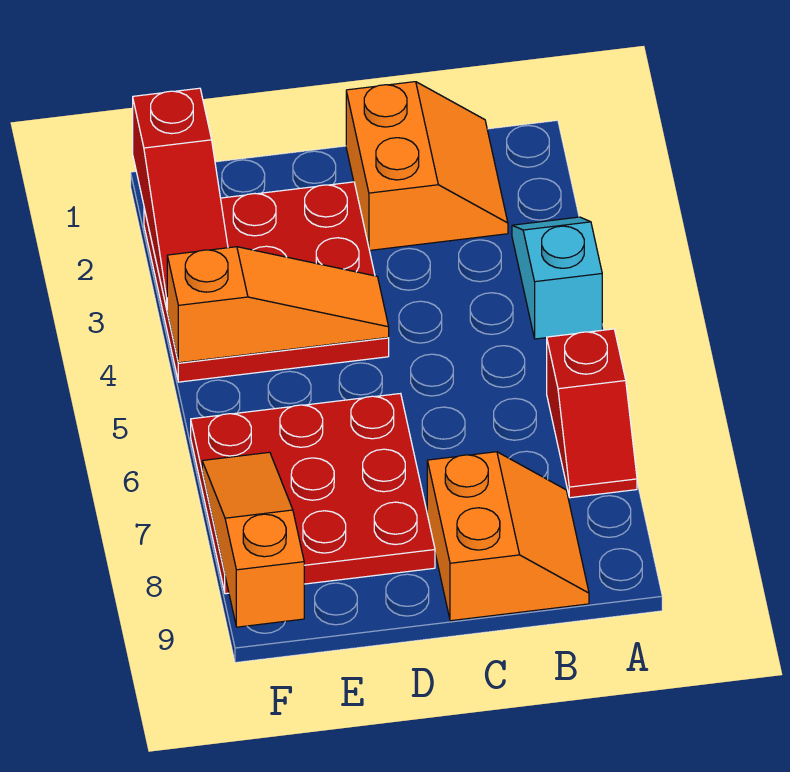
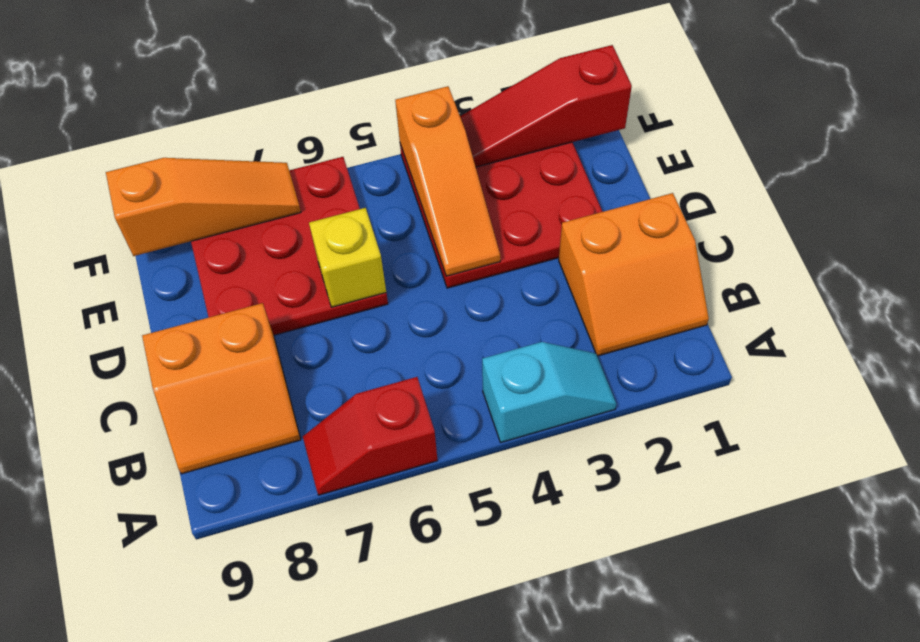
none -> yellow brick D6 level 2

